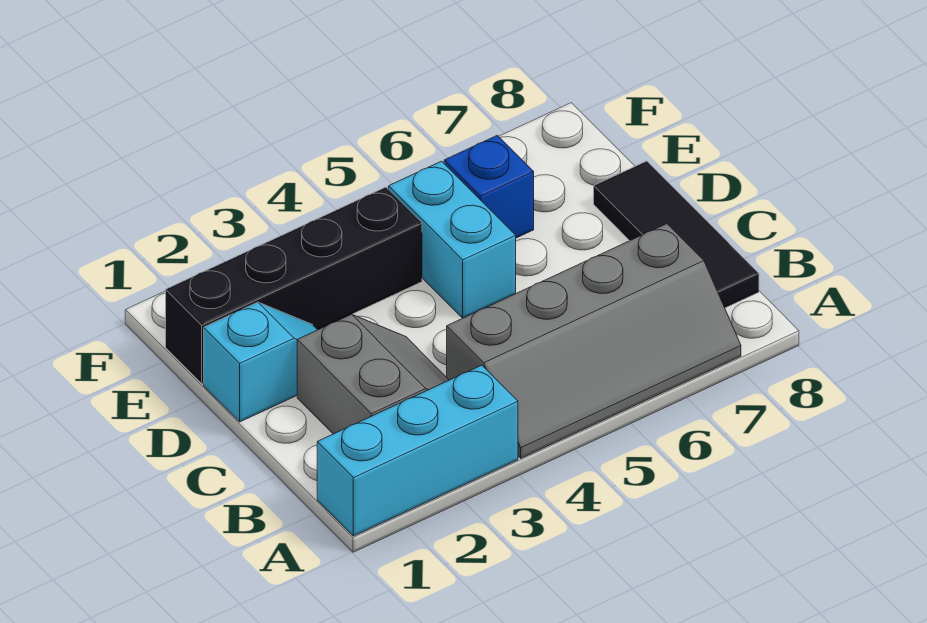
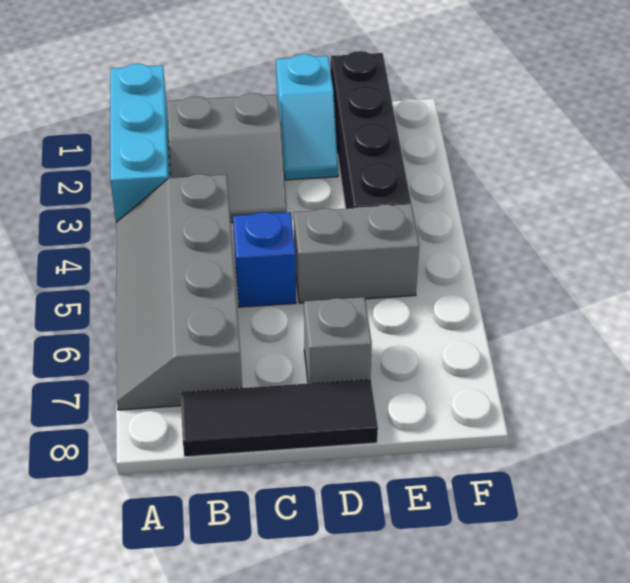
cyan brick D5:E5 level 1 -> grey brick D5:E5 level 1
none -> grey brick D7 level 1
blue brick E6 level 1 -> blue brick C5 level 1

